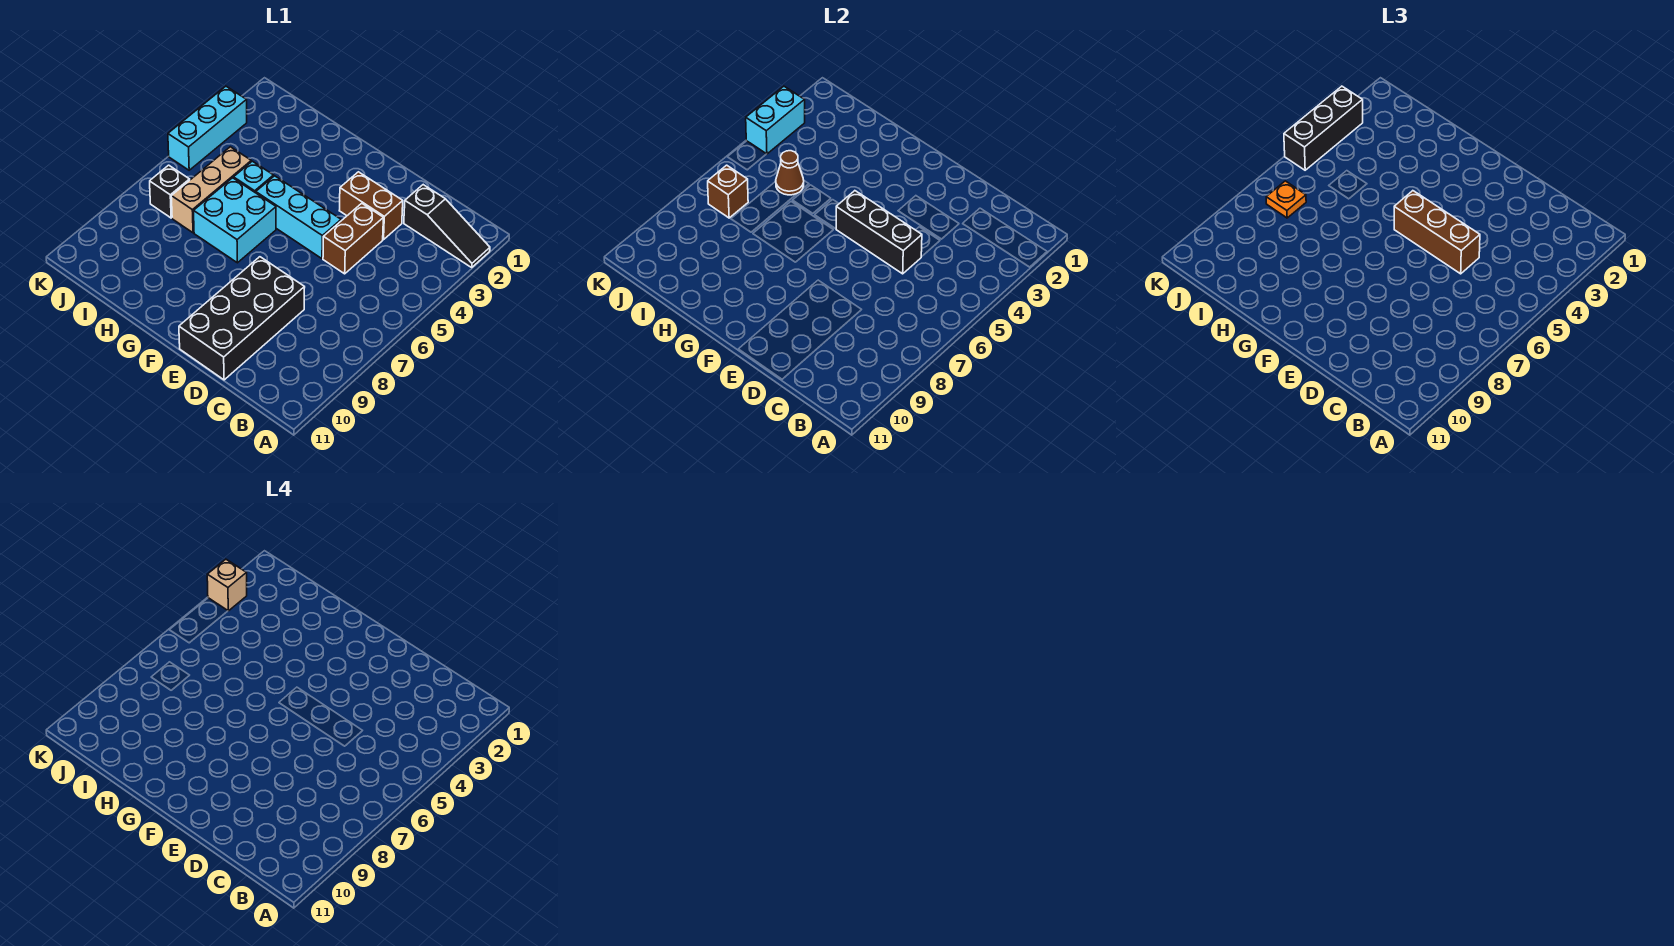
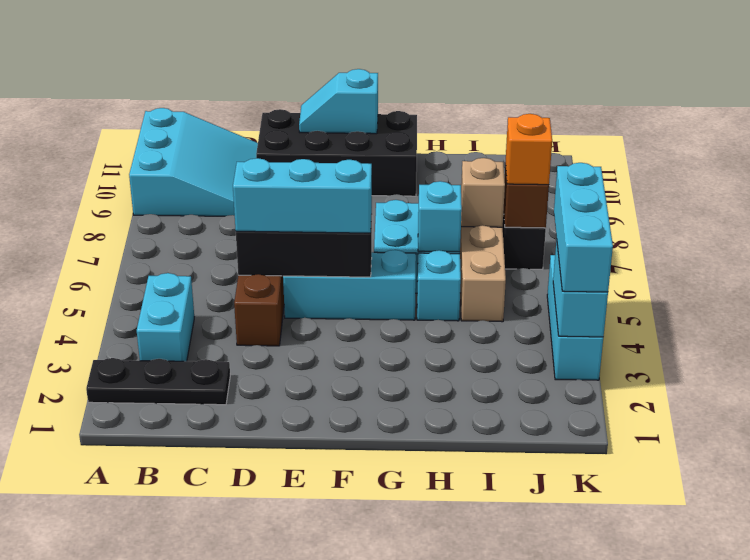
black slope A2:C2 level 1 top C -> black plate A2:C2 level 1
none -> cyan slope A9:C11 level 1 top A
none -> cyan brick B3:B4 level 1
brown brick D3:E3 level 1 -> none
brown brick D5:F5 level 3 -> cyan brick D5:F5 level 3
black brick D8:E11 level 1 -> black brick D10:G11 level 1
none -> cyan slope E11:F11 level 2 top F
none -> cyan brick H6 level 2
brown cone I5 level 2 -> none
orange plate J7 level 3 -> orange brick J7 level 3
black brick K3:K5 level 3 -> cyan brick K3:K5 level 3
tan brick K3 level 4 -> tan brick I7 level 2

